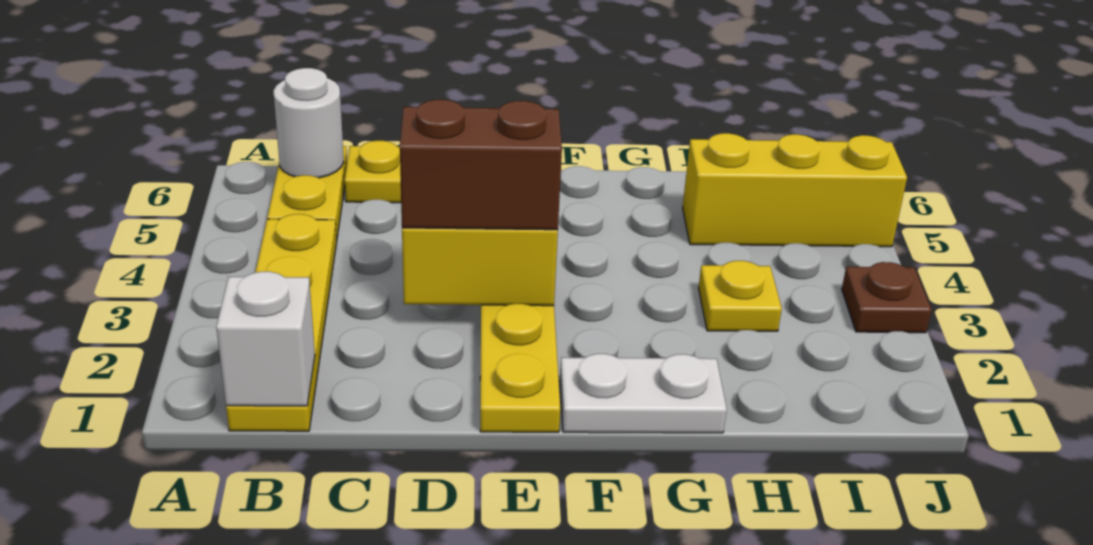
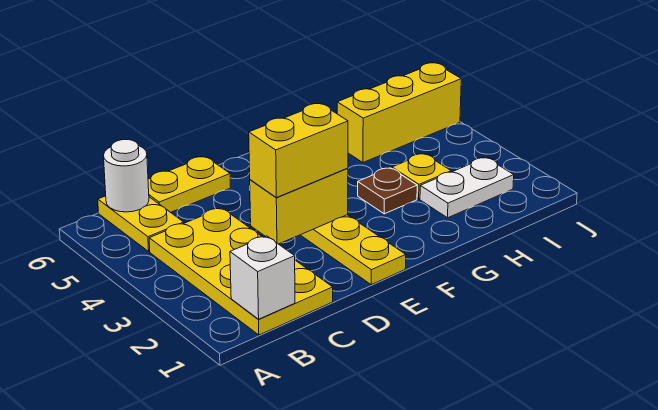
yellow plate B1:B4 level 1 -> yellow plate B1:C4 level 1
brown brick D3:E3 level 3 -> yellow brick D3:E3 level 3
white plate F1:G1 level 1 -> white plate H2:I2 level 1
brown plate J3 level 1 -> brown plate G3 level 1

